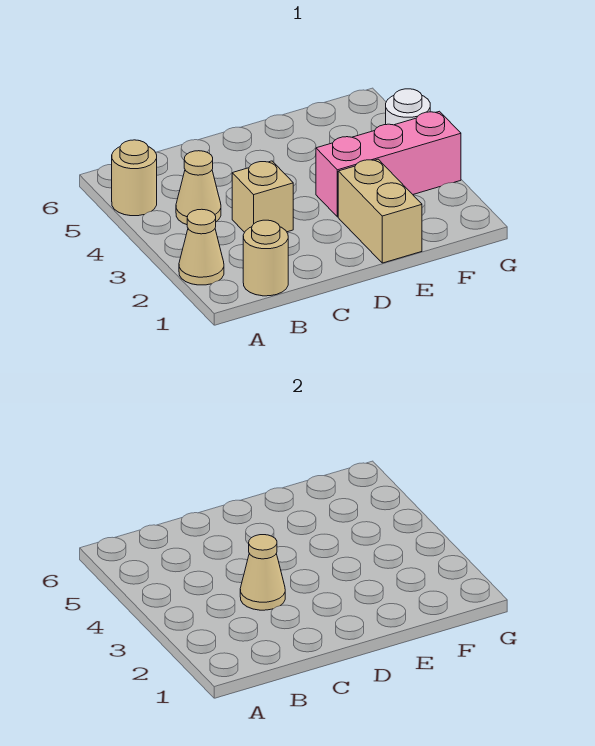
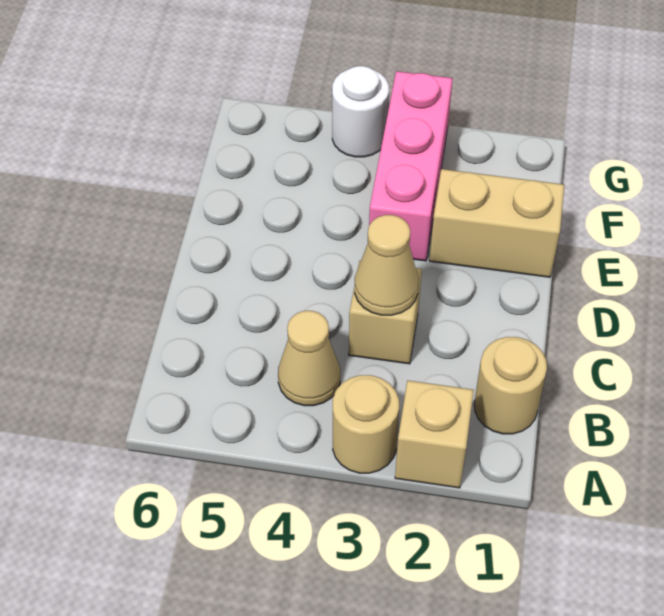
tan cone A2 level 1 -> tan brick A2 level 1
tan round brick A5 level 1 -> tan round brick A3 level 1

